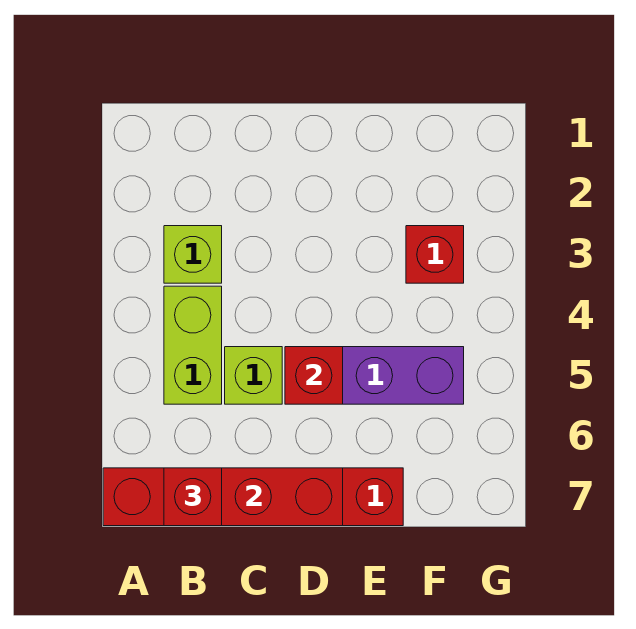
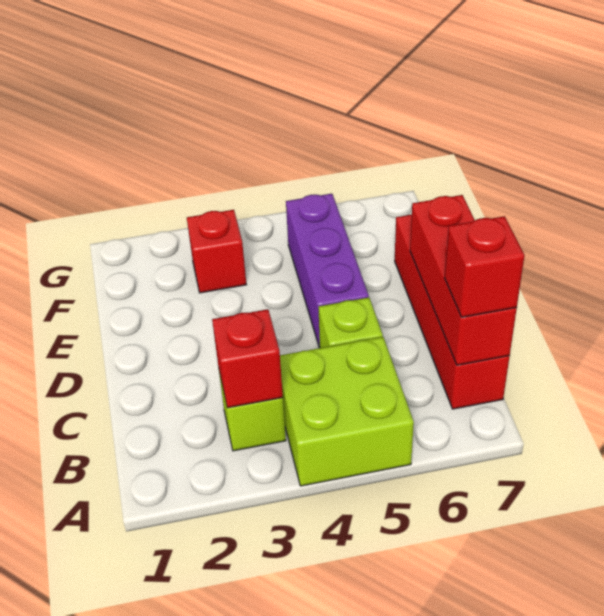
red brick A7:D7 level 2 -> red brick B7:D7 level 2
lime brick B4:B5 level 1 -> lime brick A4:B5 level 1
red brick D5 level 2 -> red brick B3 level 2

